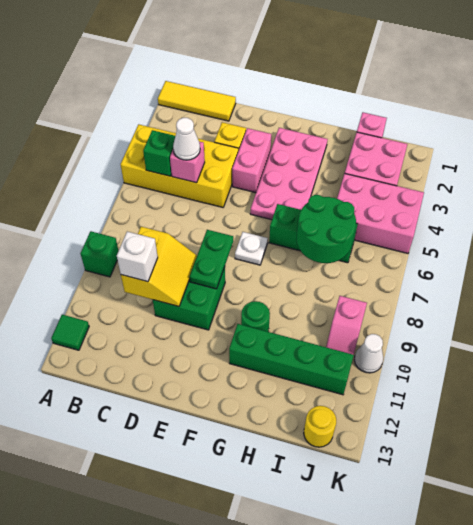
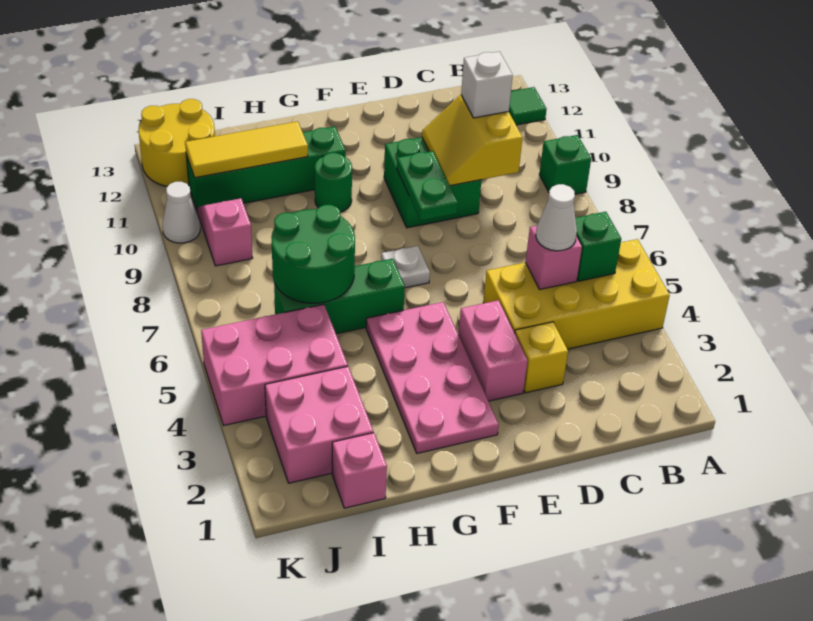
yellow tile A1:C1 level 1 -> yellow tile H11:J11 level 2
yellow round brick J13 level 1 -> yellow round brick J12:K13 level 1

